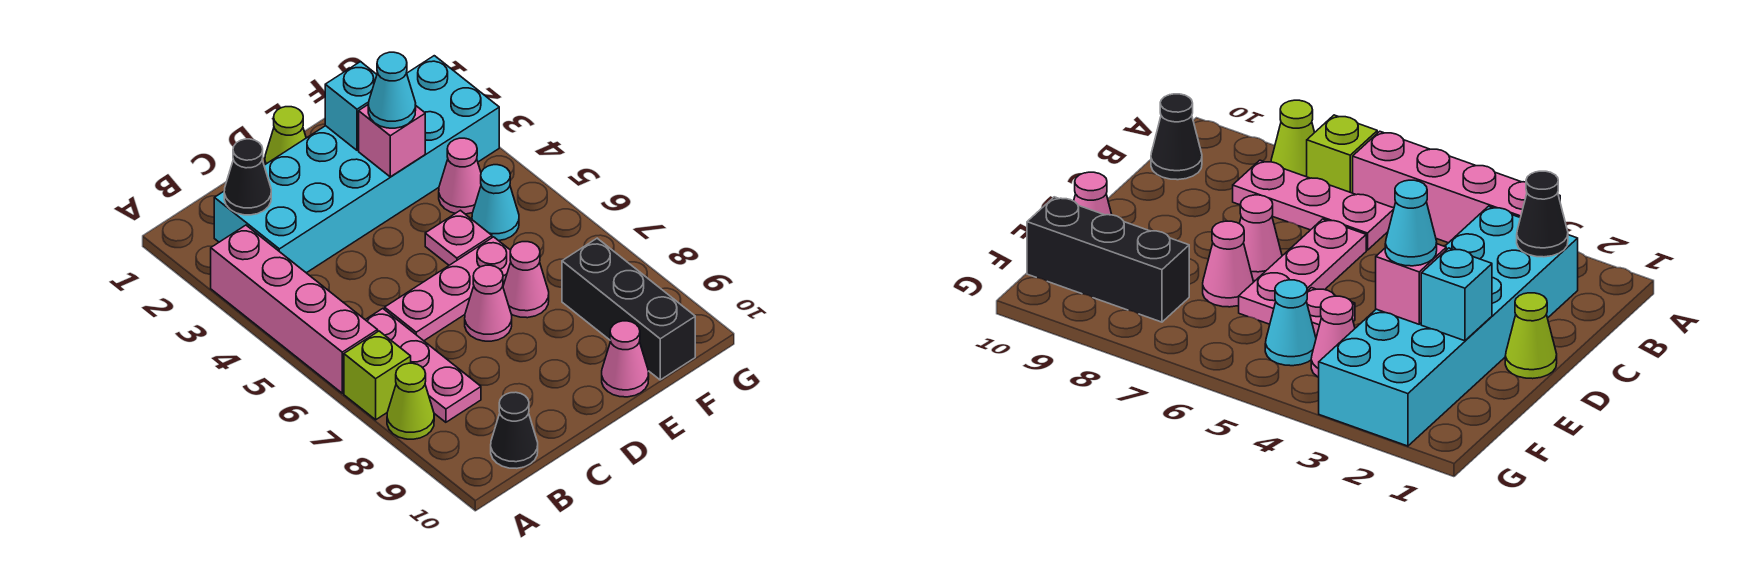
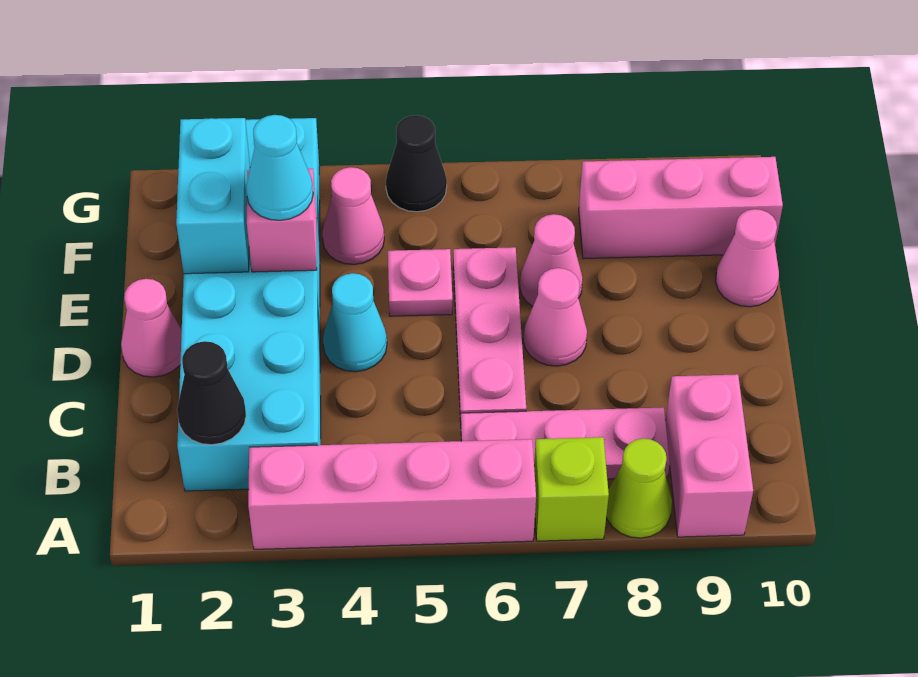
none -> pink brick A9:B9 level 1
black cone B10 level 1 -> black cone G5 level 1
lime cone D1 level 1 -> pink cone D1 level 1
cyan brick E2 level 2 -> cyan brick E2:F2 level 2
cyan cone F5 level 1 -> cyan cone D4 level 1
black brick F8:F10 level 1 -> pink brick F8:F10 level 1

